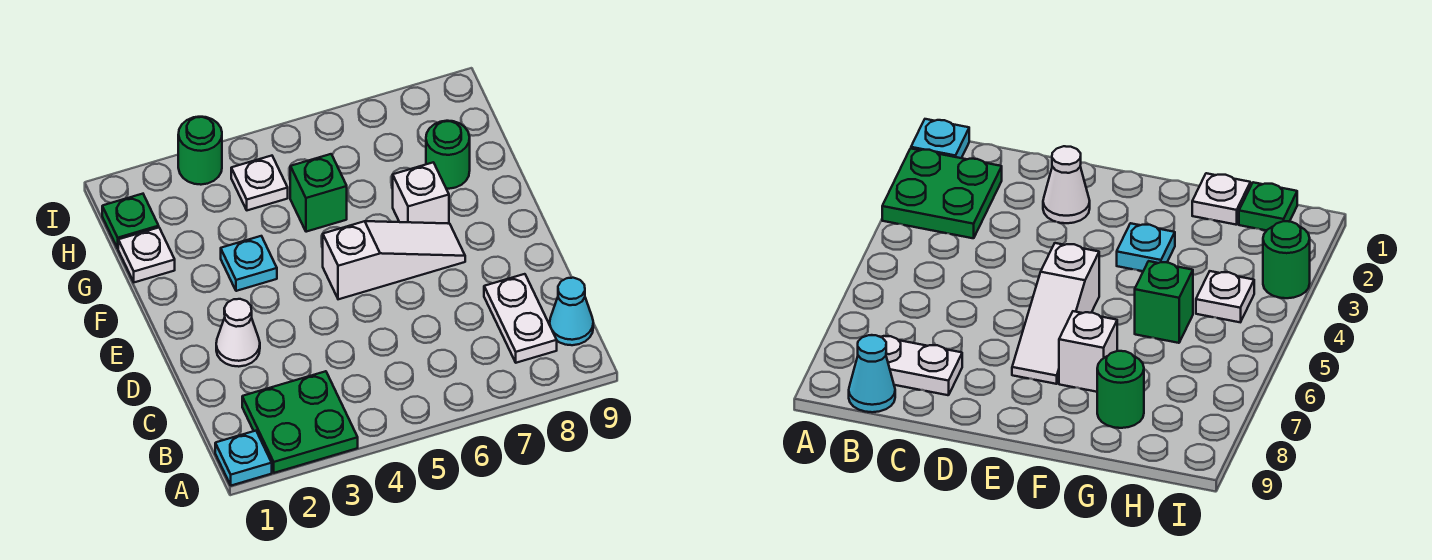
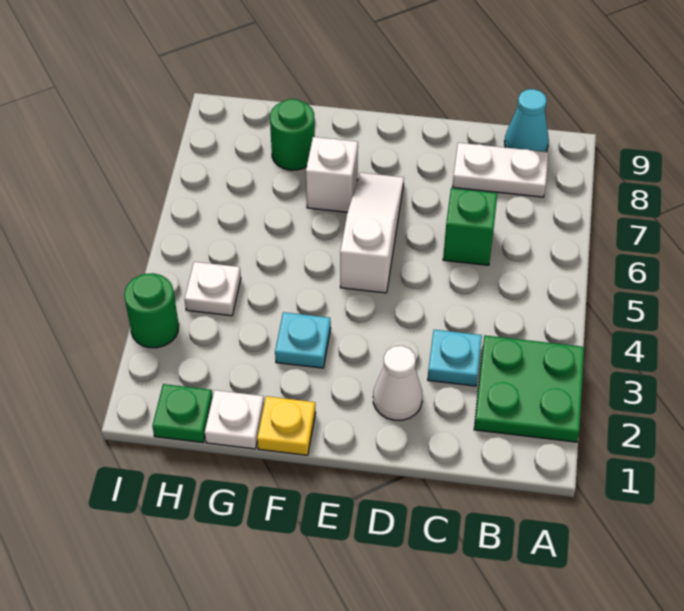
cyan plate A1 level 1 -> cyan plate C3 level 1
none -> yellow plate F1 level 1
green brick G5 level 1 -> green brick C6 level 1

